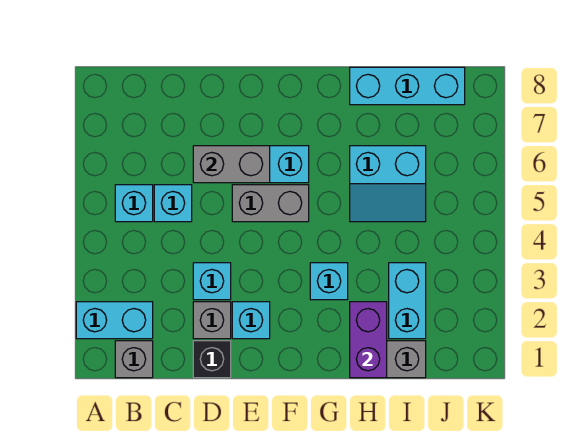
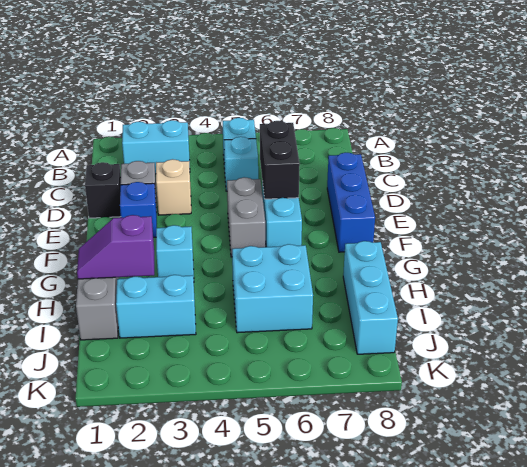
cyan brick A2:B2 level 1 -> cyan brick B2:B3 level 1
grey brick B1 level 1 -> none
cyan brick D3 level 1 -> tan brick D3 level 1
grey brick D6:E6 level 2 -> black brick D6:E6 level 2
none -> blue brick D8:F8 level 1
cyan brick E2 level 1 -> blue brick E2 level 1
purple brick H1:H2 level 2 -> purple slope H1:H2 level 2 top 2
cyan slope H5:I6 level 1 top 6 -> cyan brick H5:I6 level 1

